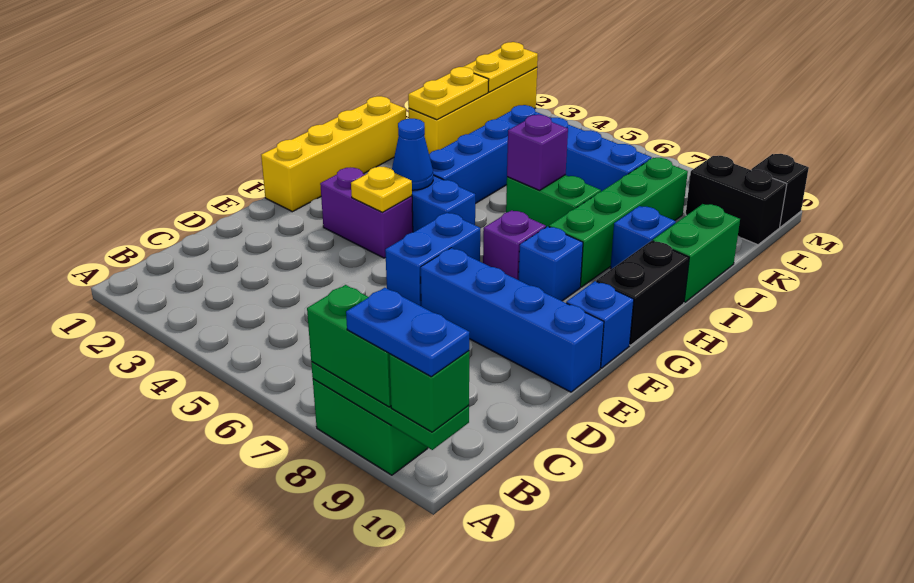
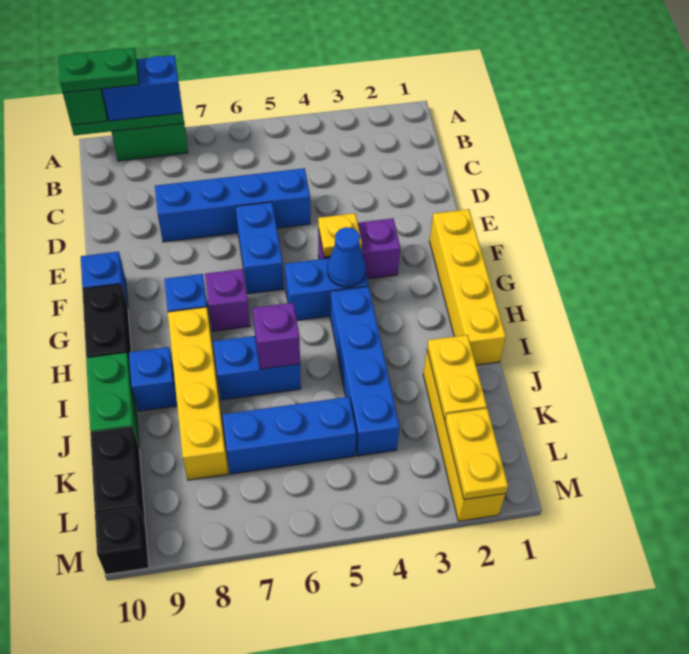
green brick A8:A9 level 3 -> blue brick A8:A9 level 3
blue plate A9:A10 level 4 -> green plate A9:A10 level 4
blue brick E7:E10 level 1 -> blue brick D5:D8 level 1
green brick H8:K8 level 1 -> yellow brick H8:K8 level 1
green brick I6:I7 level 1 -> blue brick I6:I7 level 1
black brick L9:L10 level 1 -> black brick K10:L10 level 1

